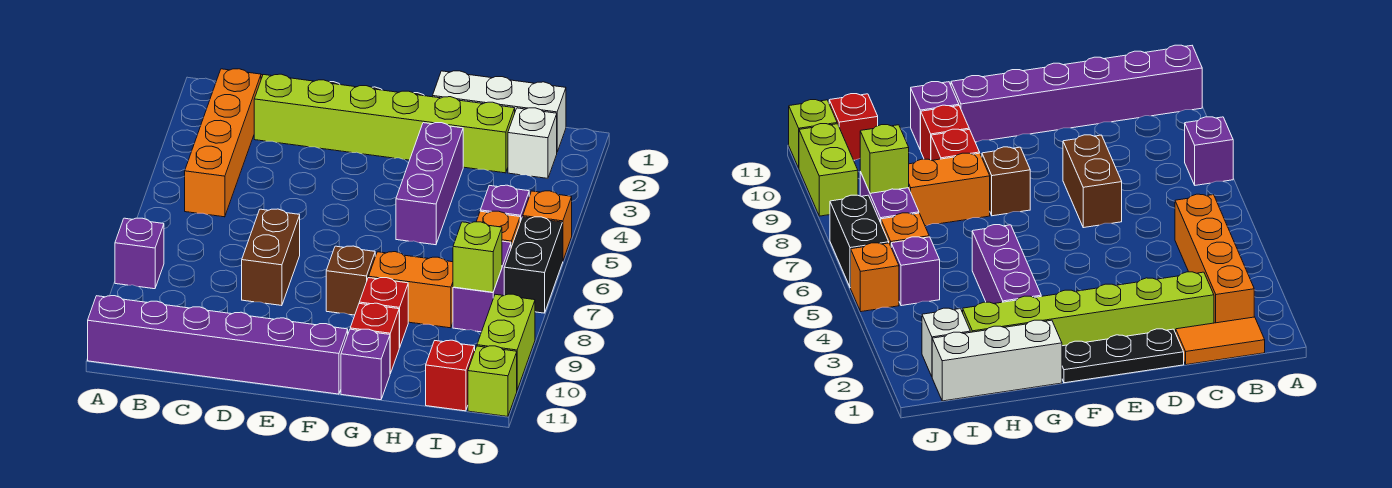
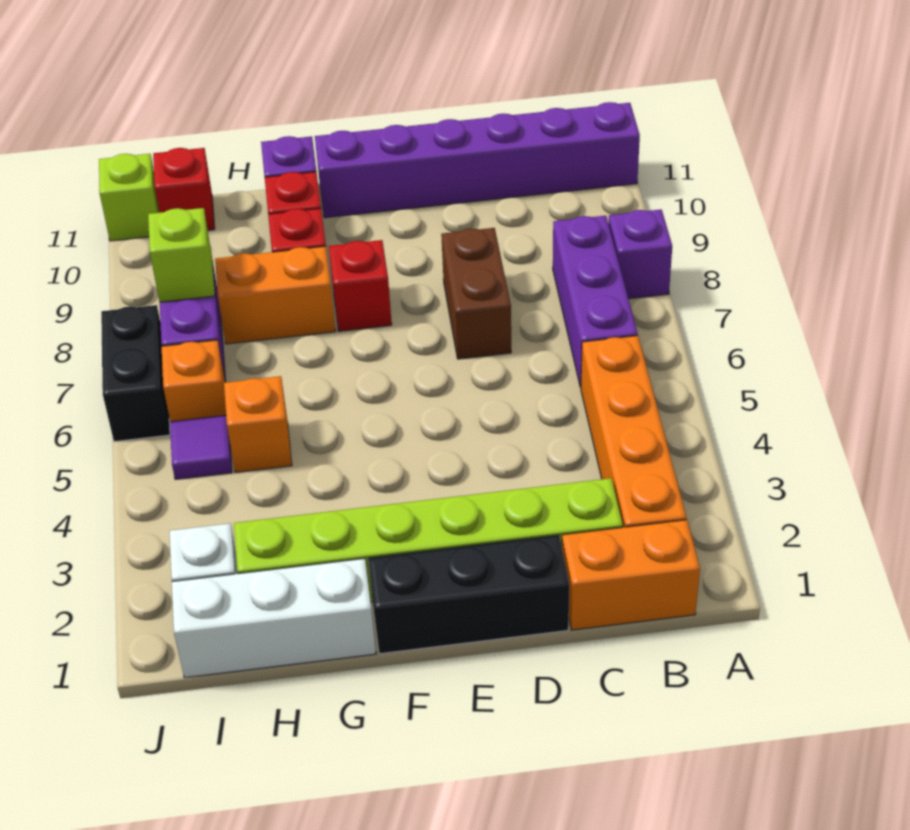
orange tile B1:C1 level 1 -> orange brick B1:C1 level 1
black plate D1:F1 level 1 -> black brick D1:F1 level 1
brown brick F8 level 1 -> red brick F8 level 1
purple brick G3:G5 level 1 -> purple brick B6:B8 level 1
purple brick I5 level 1 -> purple tile I5 level 1
orange brick J5 level 1 -> orange brick H5 level 1
lime brick J9:J10 level 1 -> none

